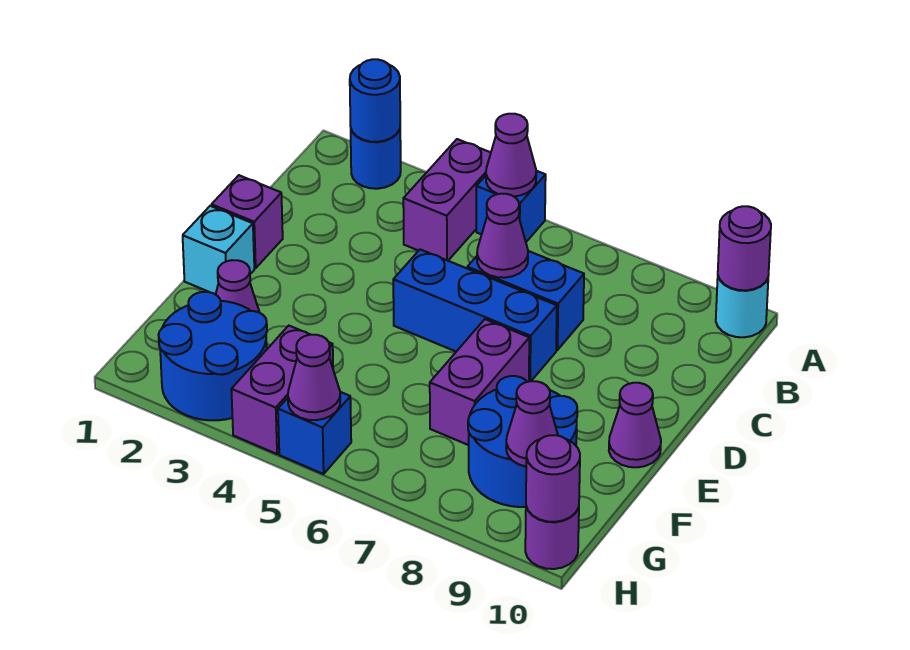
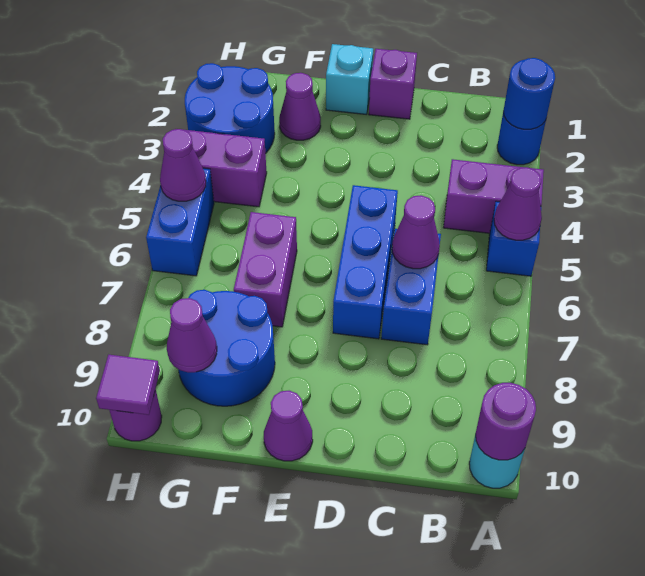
purple brick E7:F7 level 1 -> purple brick F6:F7 level 1
blue brick H5 level 1 -> blue brick H5:H6 level 1
purple round brick H10 level 2 -> purple tile H10 level 2

